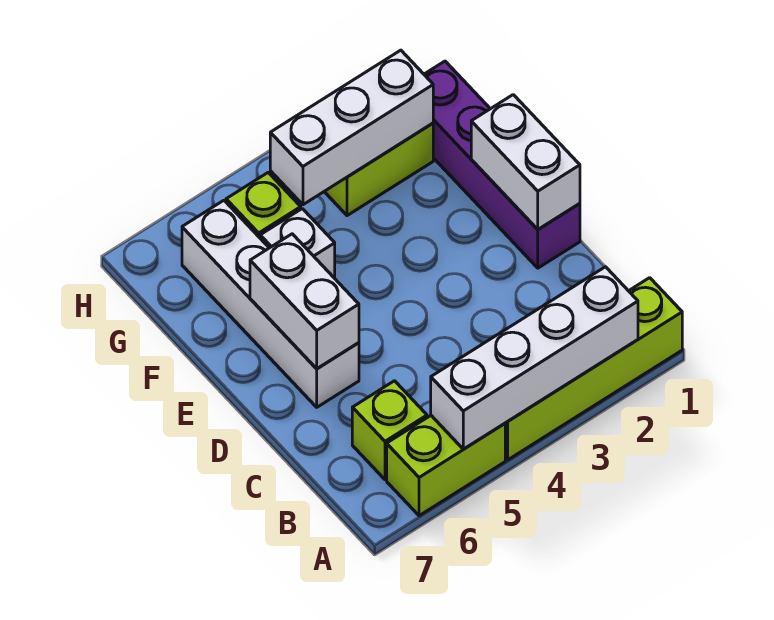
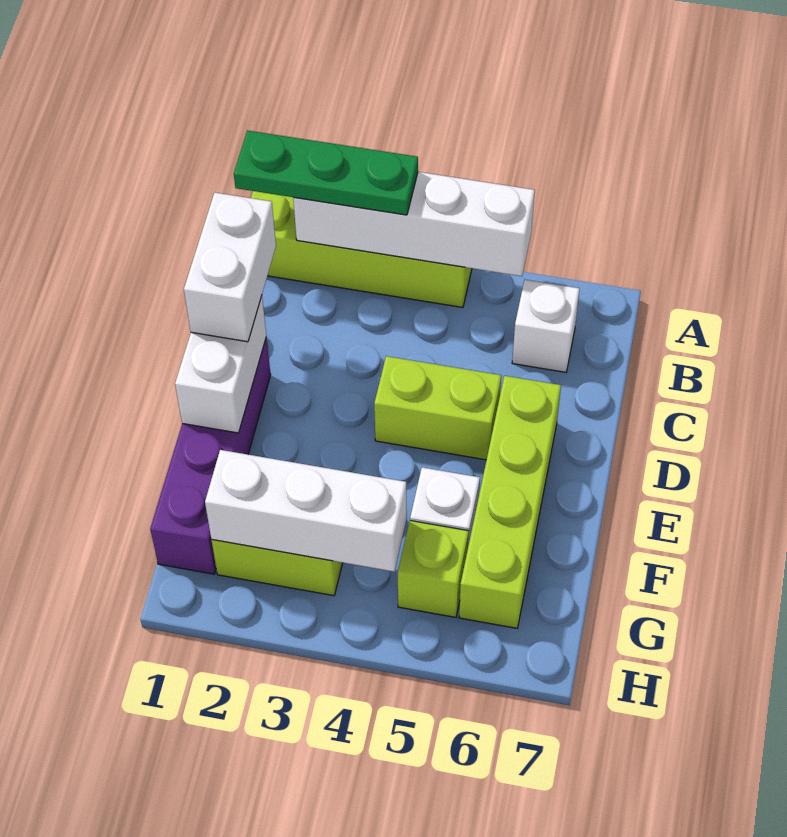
none -> green plate A1:A3 level 3
lime brick A5:A6 level 1 -> lime brick D4:D5 level 1
lime brick B6 level 1 -> white brick B6 level 1
white brick D6:G6 level 1 -> lime brick D6:G6 level 1
white brick D6:E6 level 2 -> white brick C1:D1 level 3

